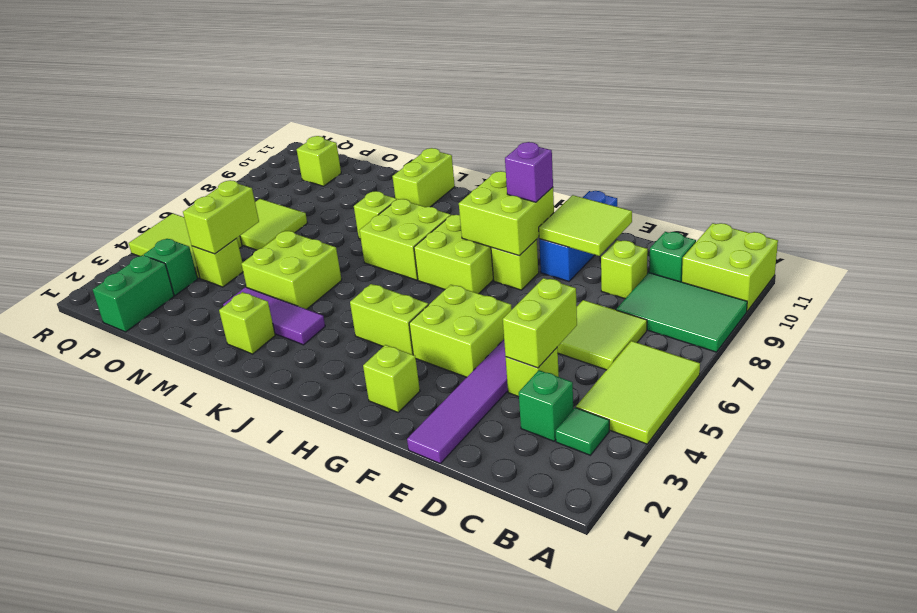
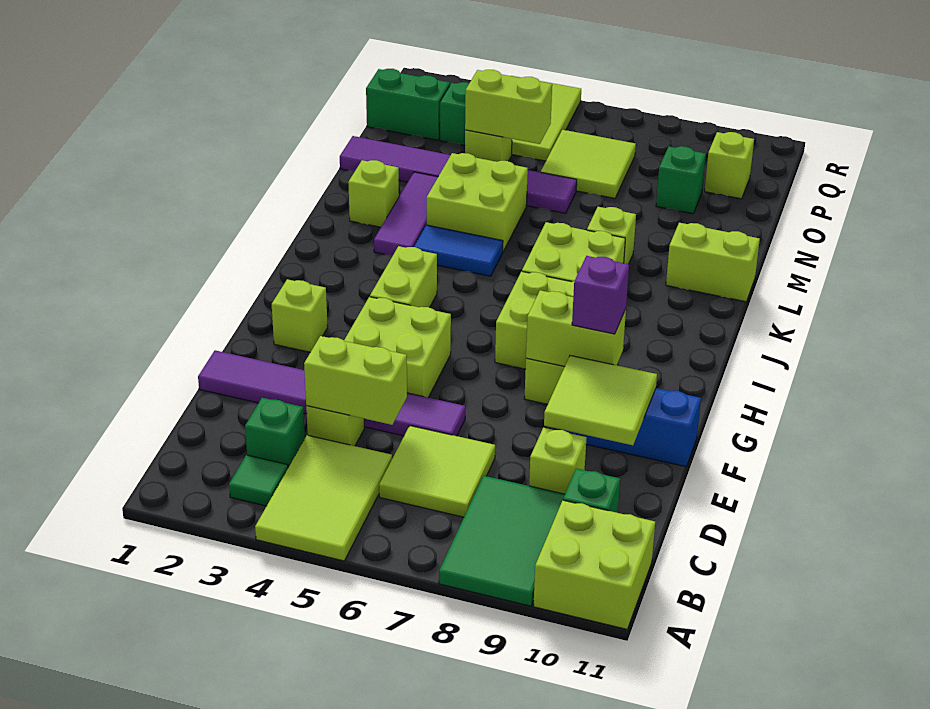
lime tile A4:B6 level 1 -> lime tile A4:C5 level 1
lime brick G8:H9 level 2 -> lime brick G8:G9 level 2
none -> blue tile K4:K5 level 1
none -> purple tile N1:N6 level 1
none -> green brick O9 level 1

